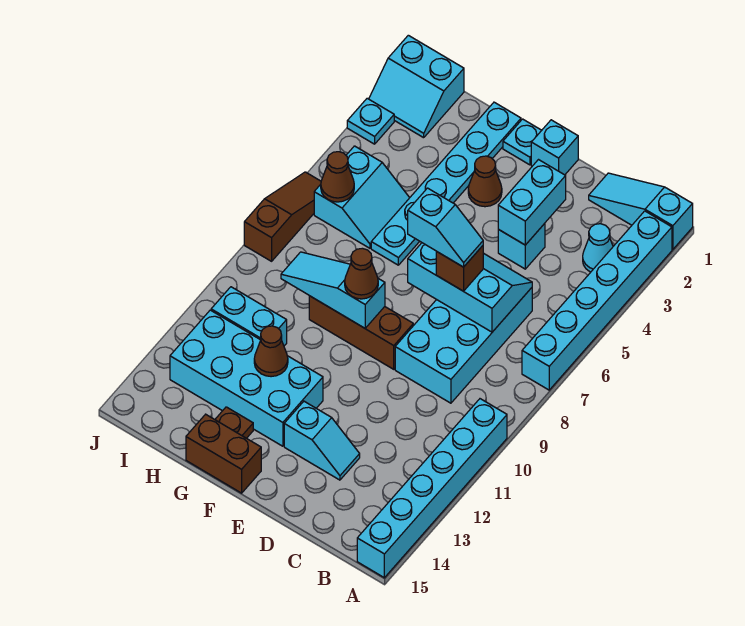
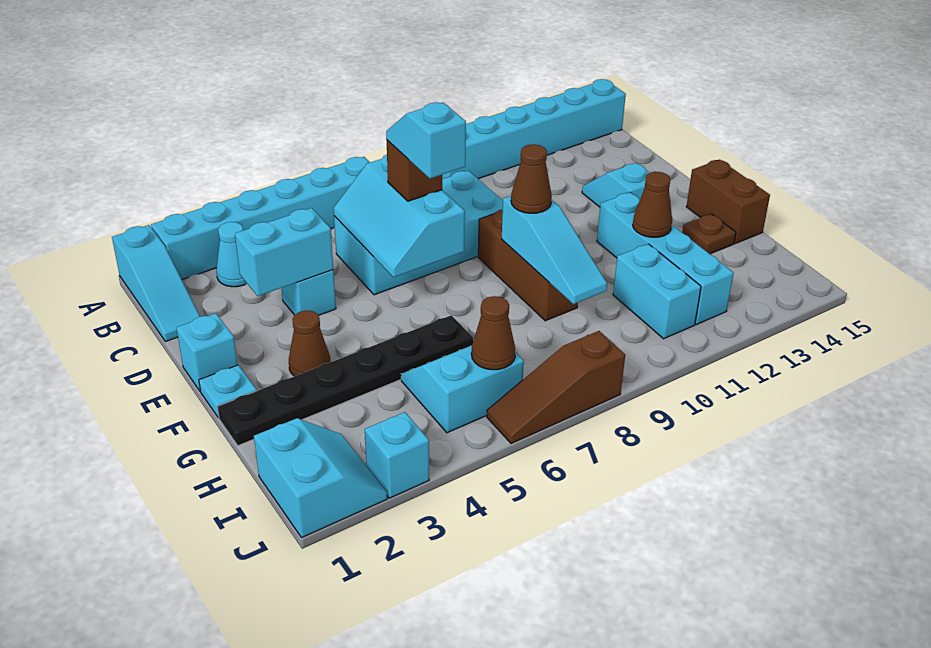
cyan brick F12:I13 level 1 -> cyan brick F12:I12 level 1
cyan plate G1:G6 level 1 -> black plate G1:G6 level 1
cyan plate J3 level 1 -> cyan brick J3 level 1

